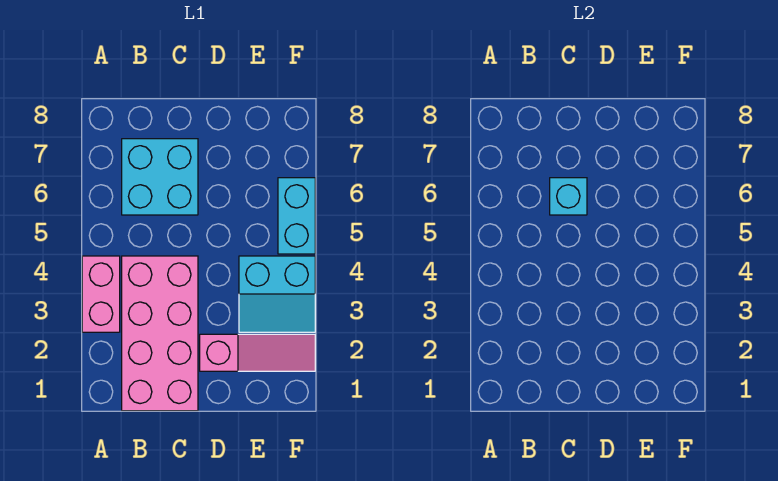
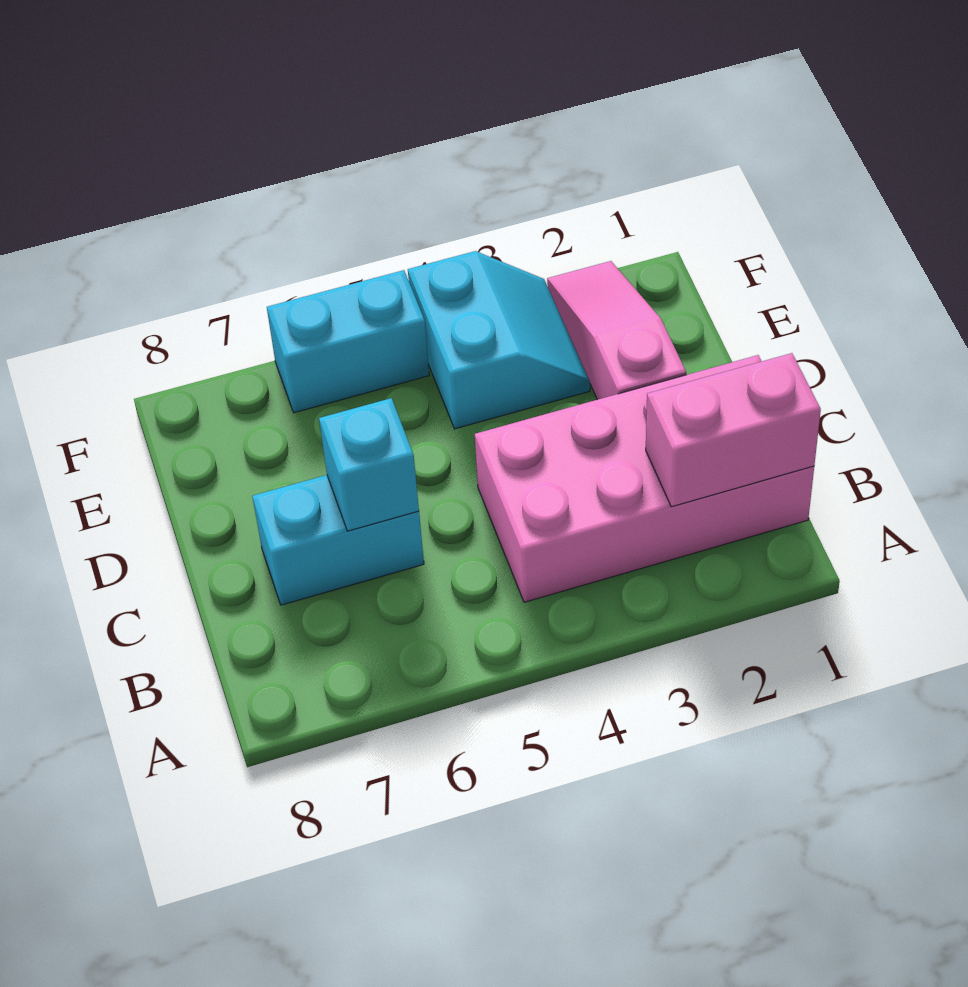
pink brick A3:A4 level 1 -> pink brick B1:B2 level 2
cyan brick B6:C7 level 1 -> cyan brick C6:C7 level 1

